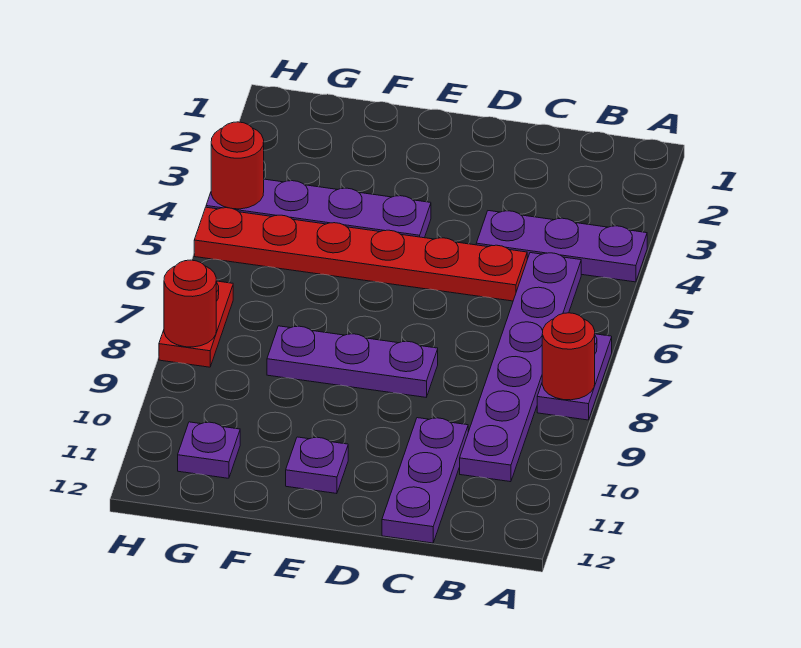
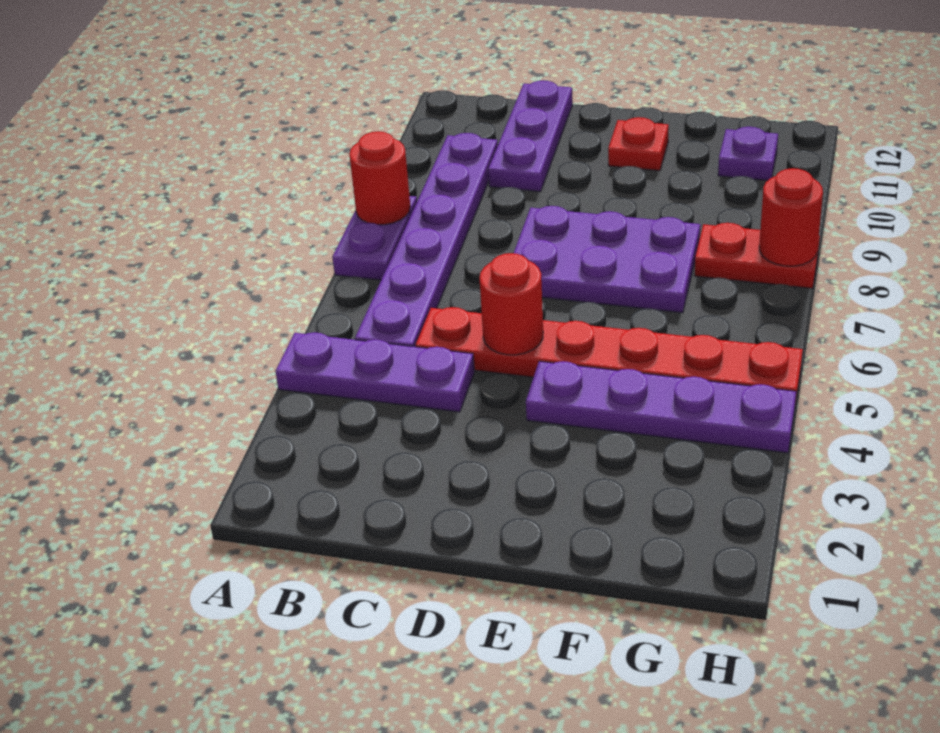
purple plate D8:F8 level 1 -> purple plate D7:F8 level 1
purple plate E11 level 1 -> red plate E11 level 1
red round brick H4 level 2 -> red round brick D5 level 2
red plate H7:H8 level 1 -> red plate G8:H8 level 1

